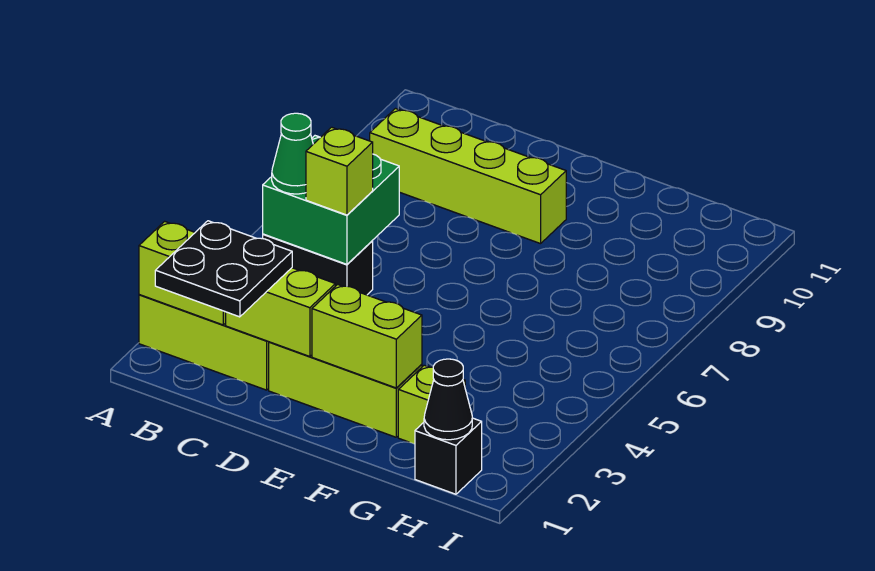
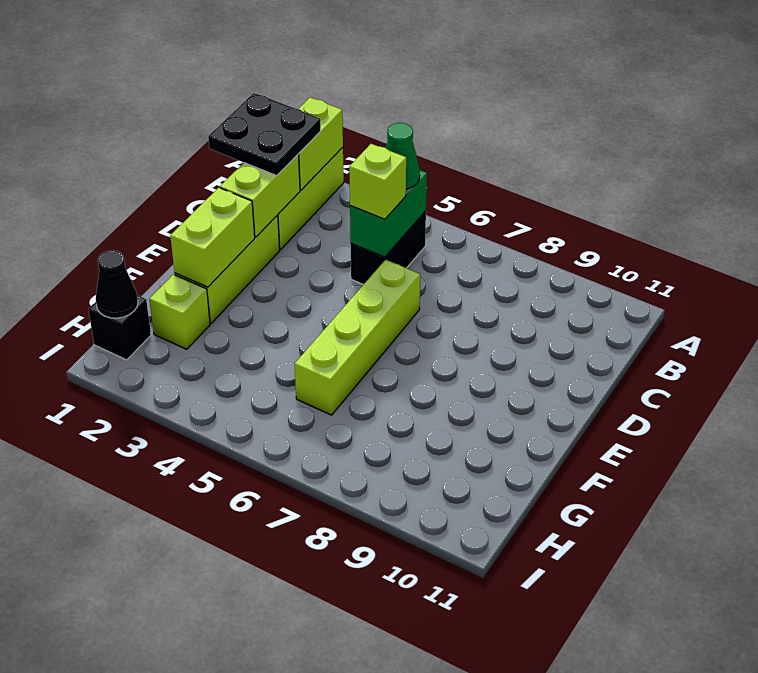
green brick B5:C6 level 2 -> green brick B5:C5 level 2
lime brick B9:E9 level 1 -> lime brick D6:G6 level 1

